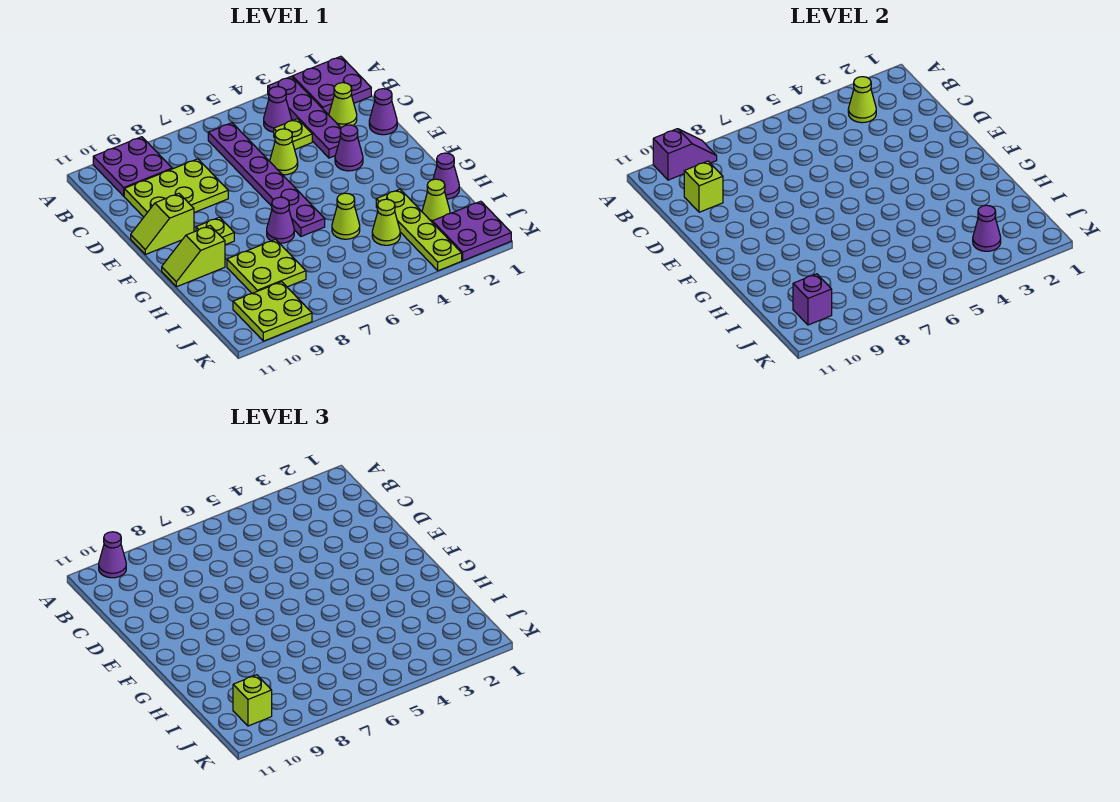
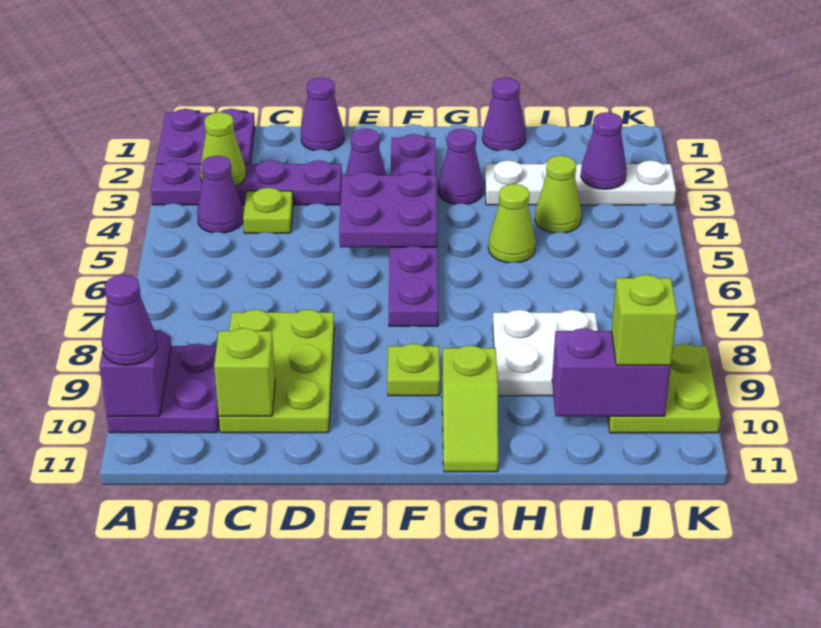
purple plate B6:G6 level 1 -> purple plate F2:F7 level 1
lime cone C2 level 1 -> none
lime cone D5 level 1 -> none
lime slope E10:E11 level 1 top 10 -> none
purple cone G7 level 1 -> purple cone G3 level 1
lime plate H3:K3 level 1 -> white plate H3:K3 level 1
lime plate H8:I9 level 1 -> white plate H8:I9 level 1
lime cone I2 level 1 -> none
purple plate J1:K2 level 1 -> purple plate E4:F5 level 2
purple brick J10 level 2 -> purple brick I10:J10 level 2

